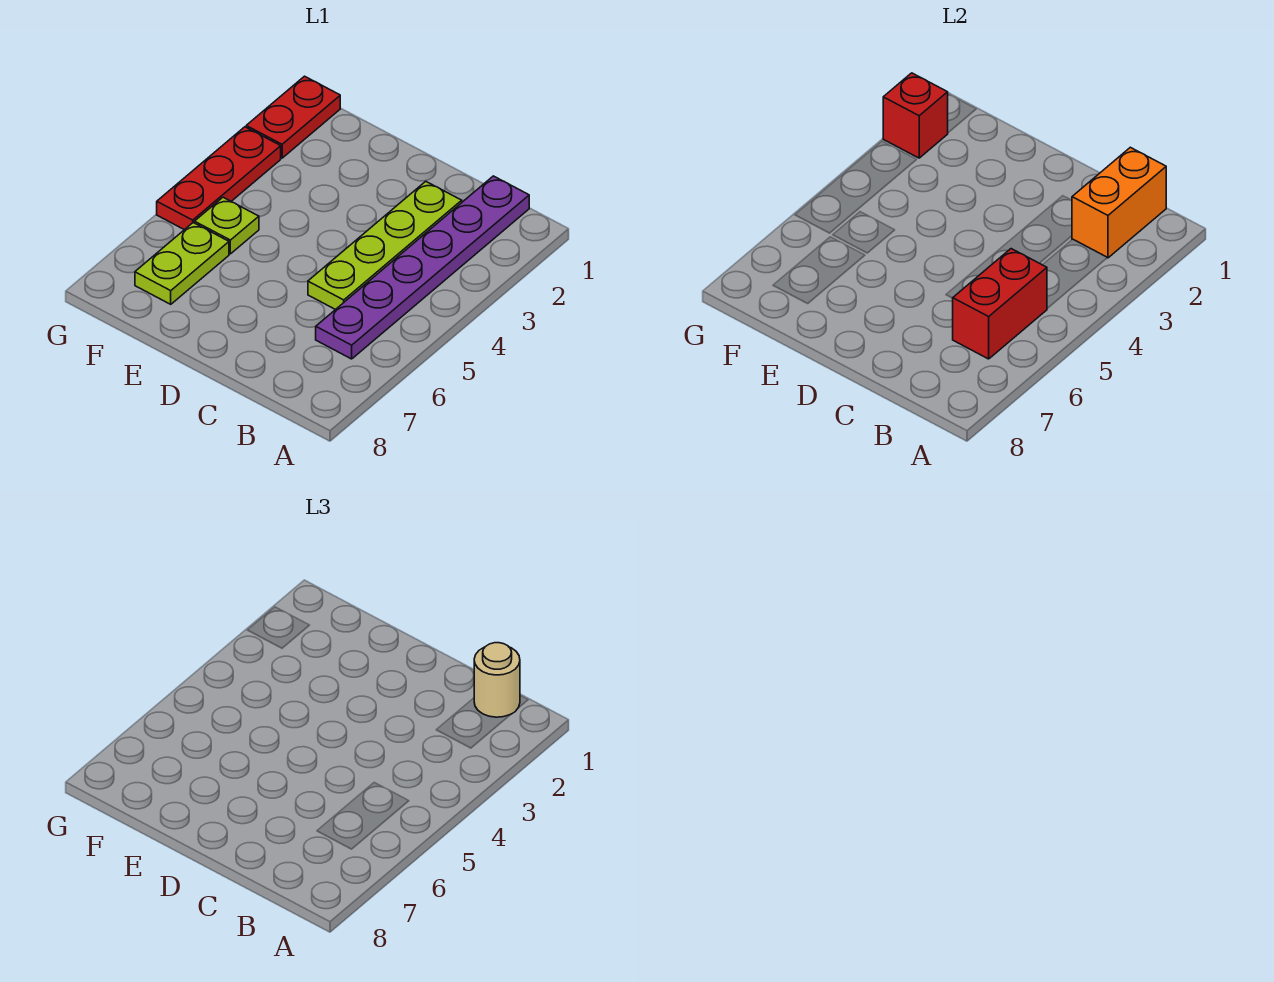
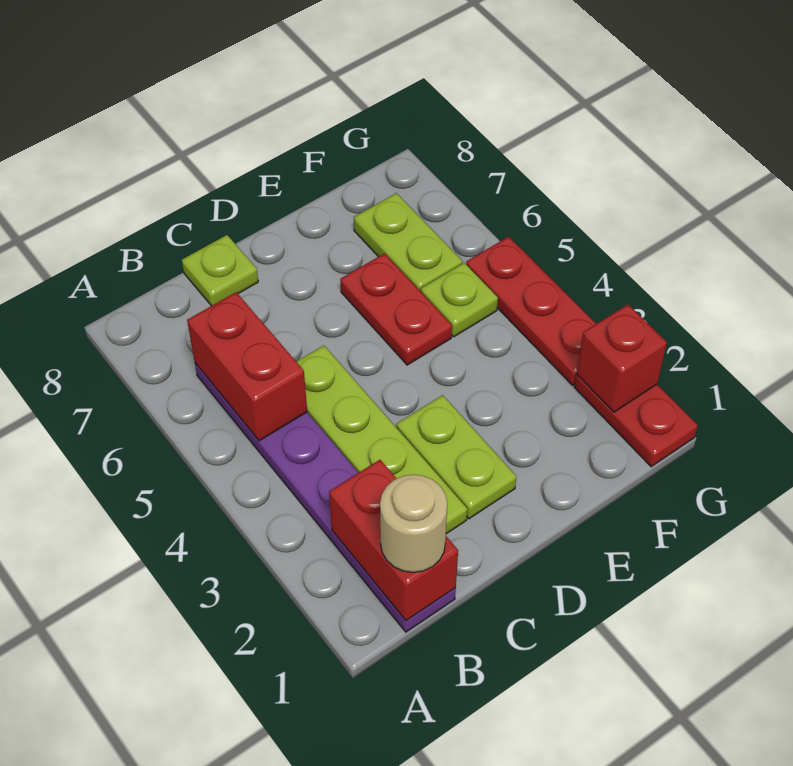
orange brick B1:B2 level 2 -> red brick B1:B2 level 2
none -> lime plate C8 level 1
none -> lime plate D2:D3 level 1
none -> red plate E5:E6 level 1

